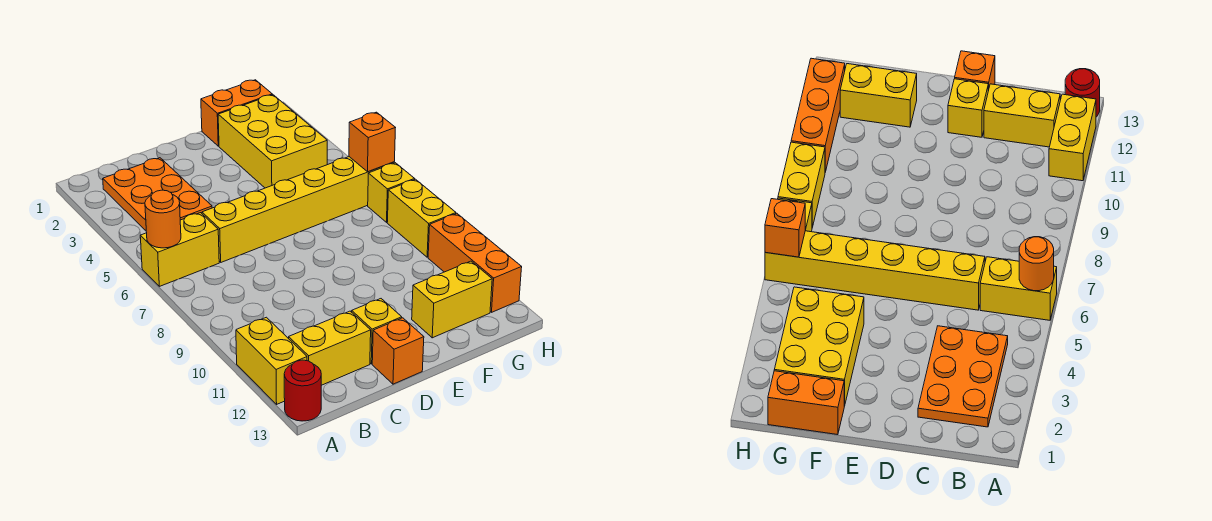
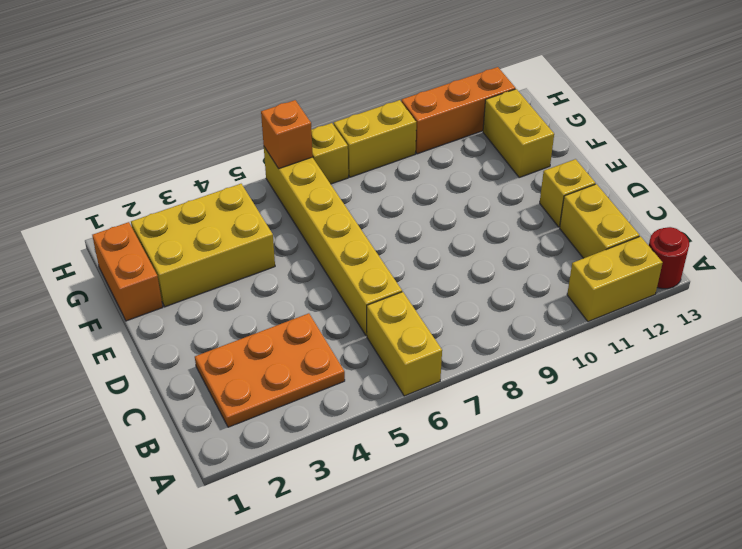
orange round brick A6 level 2 -> none
orange brick D13 level 1 -> none

